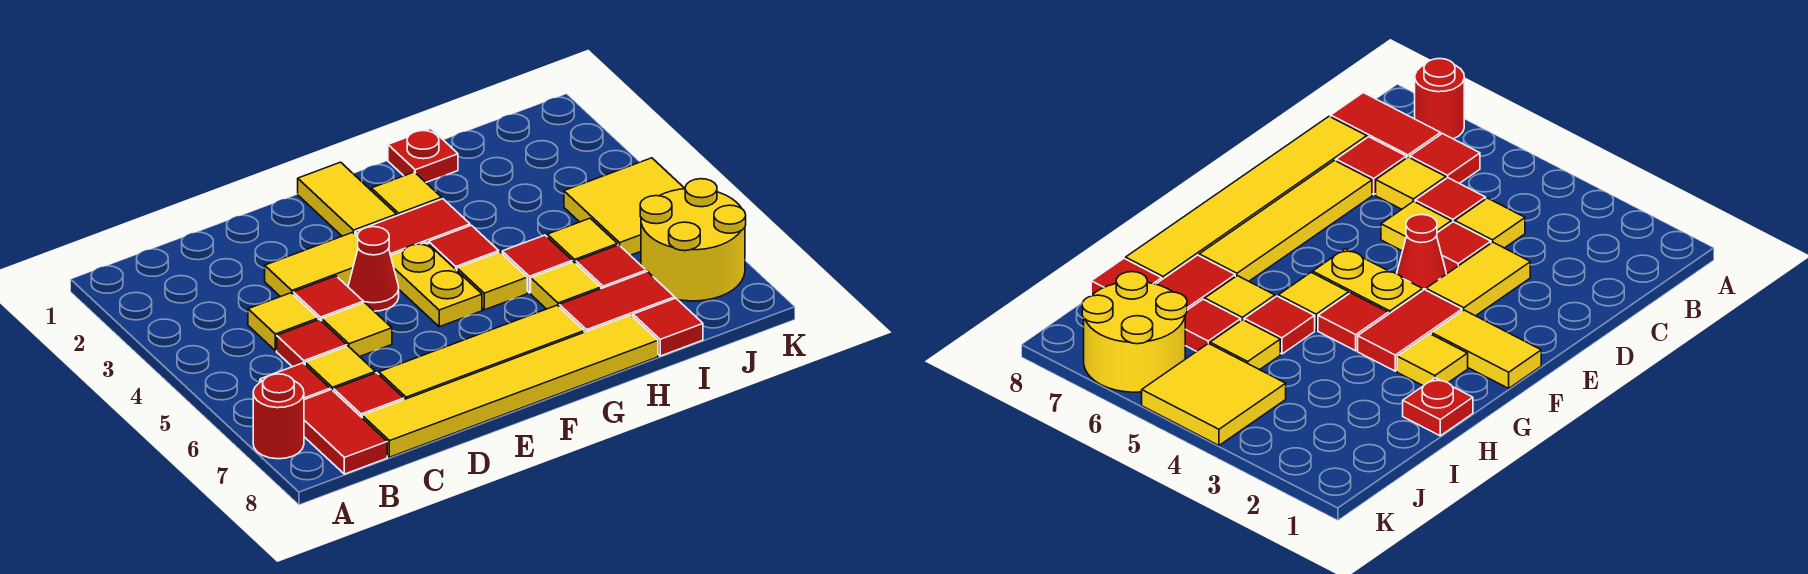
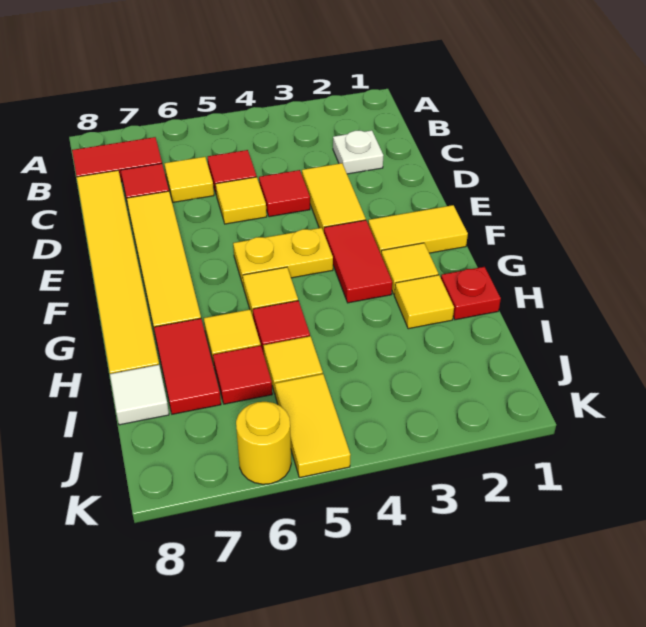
red round brick A7 level 1 -> none
red tile B6 level 1 -> none
none -> white plate C2 level 1
yellow tile C4 level 1 -> yellow tile H2 level 1
red cone E4 level 1 -> none
red tile G4 level 1 -> none
red tile I8 level 1 -> white tile I8 level 1
yellow tile J4:K5 level 1 -> yellow tile J5:K5 level 1
yellow round brick J6:K7 level 1 -> yellow round brick K6 level 1

